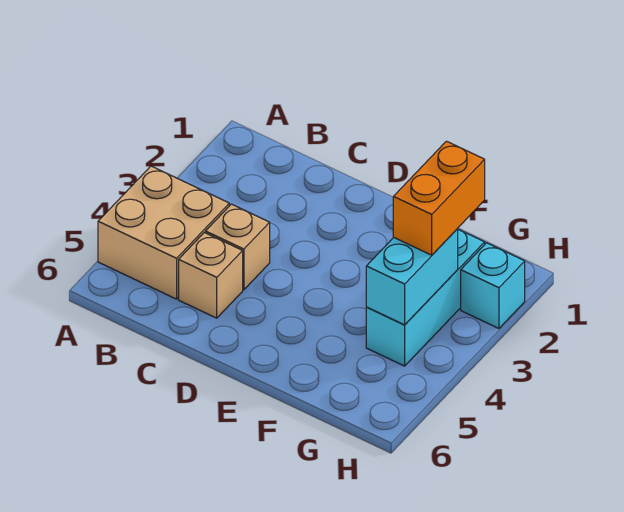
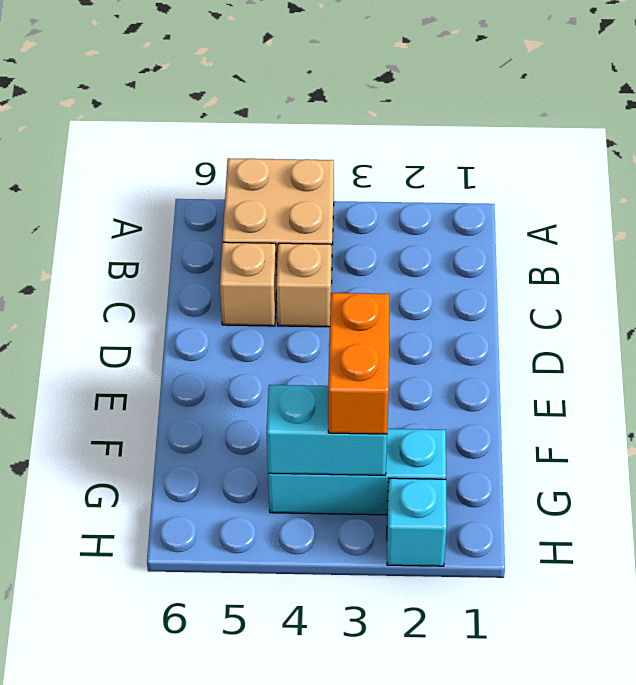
orange brick G2:G3 level 3 -> orange brick F3:G3 level 3

